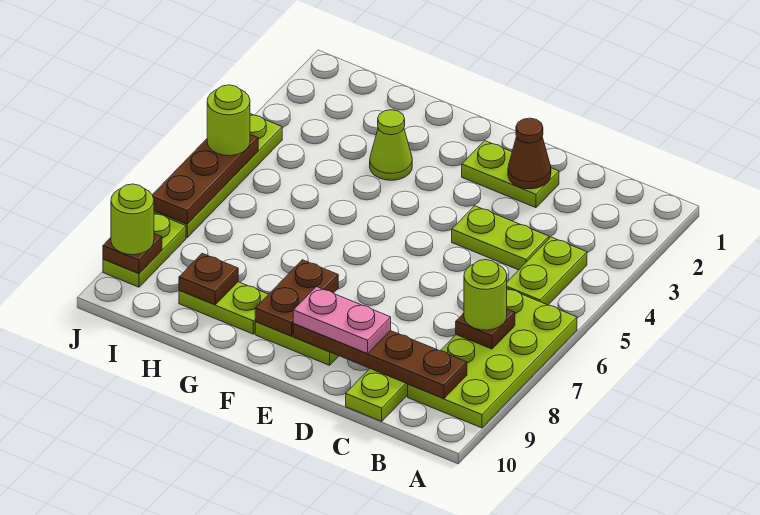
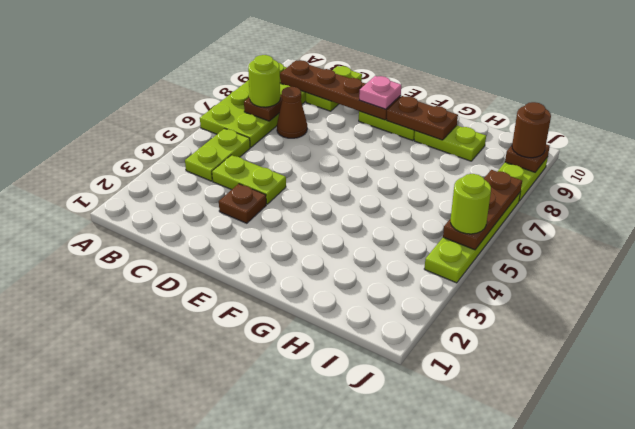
lime plate D2:E2 level 1 -> none
brown cone D2 level 2 -> brown cone C7 level 1
pink plate D9:E9 level 3 -> pink plate E9 level 3
brown plate F8:F9 level 2 -> brown plate F9:G9 level 2
lime cone G3 level 1 -> none
brown plate H9 level 2 -> brown plate D3 level 1
lime round brick J9 level 3 -> brown round brick J9 level 3

